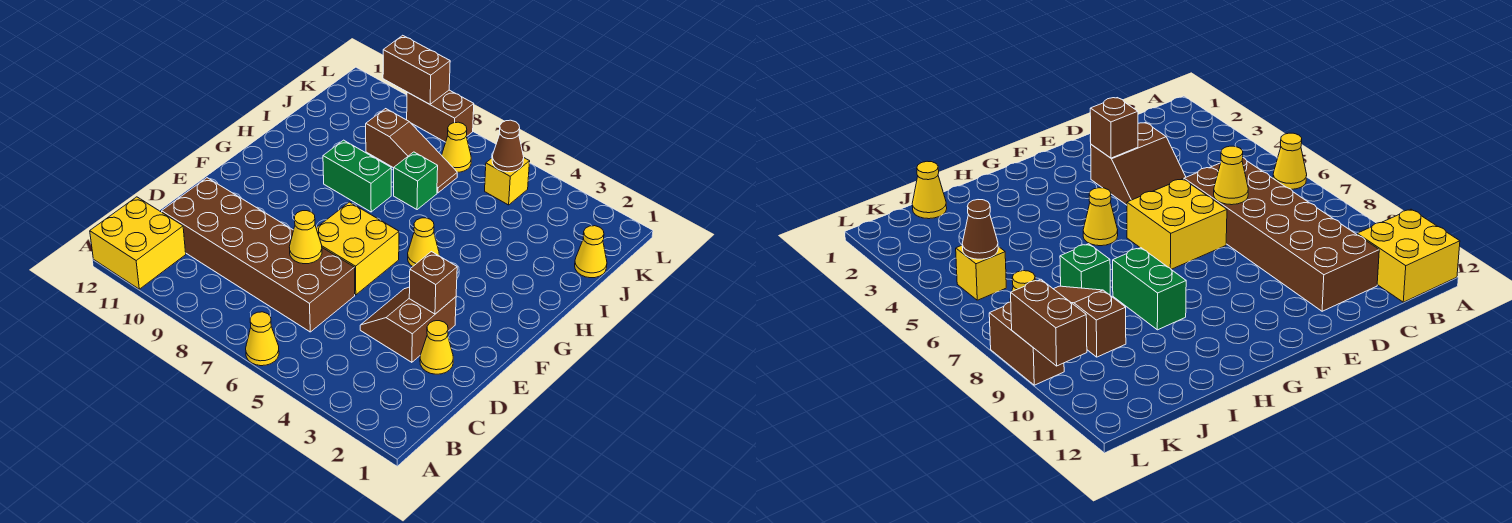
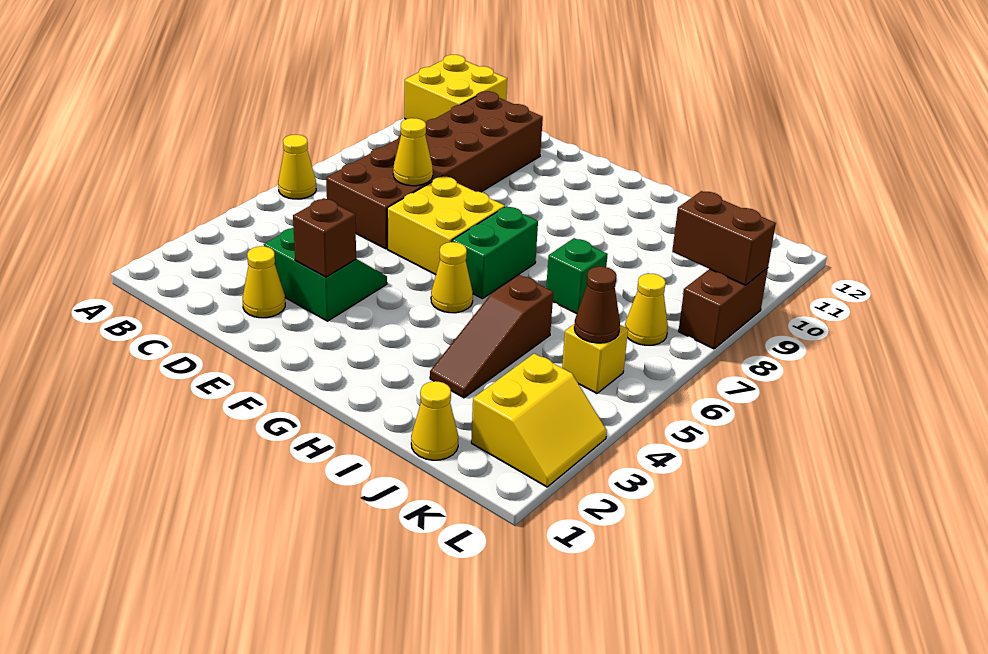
brown slope D3:E4 level 1 top 3 -> green slope D3:E4 level 1 top 3
green brick H8:H9 level 1 -> green brick G6:G7 level 1
brown slope J7:J9 level 1 top 9 -> brown slope I3:I5 level 1 top 5
none -> yellow slope K2:L3 level 1 top K
brown brick L9:L10 level 2 -> brown brick K9:L9 level 2

